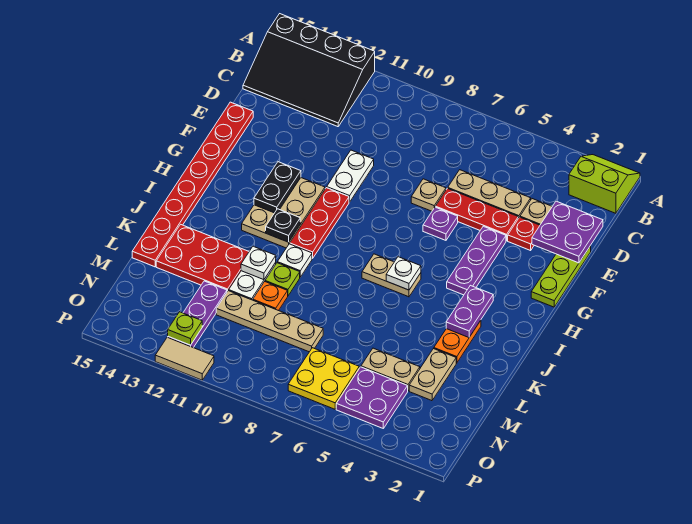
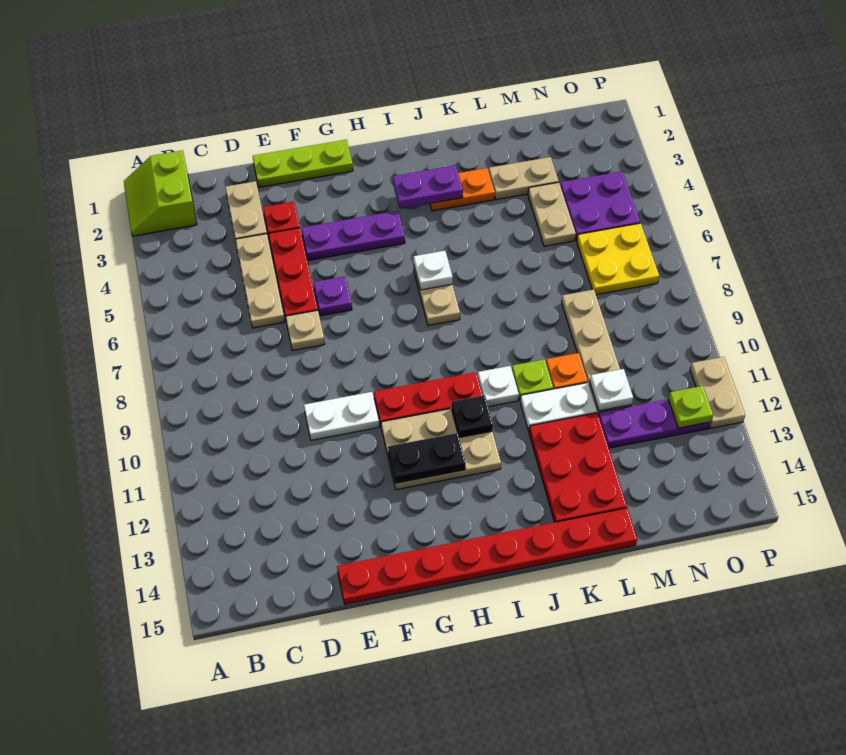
black slope A12:C15 level 1 top A -> none
purple plate D1:E2 level 2 -> none
white plate K11 level 2 -> white plate M11 level 2
tan tile P11:P12 level 1 -> tan plate P11:P12 level 1

